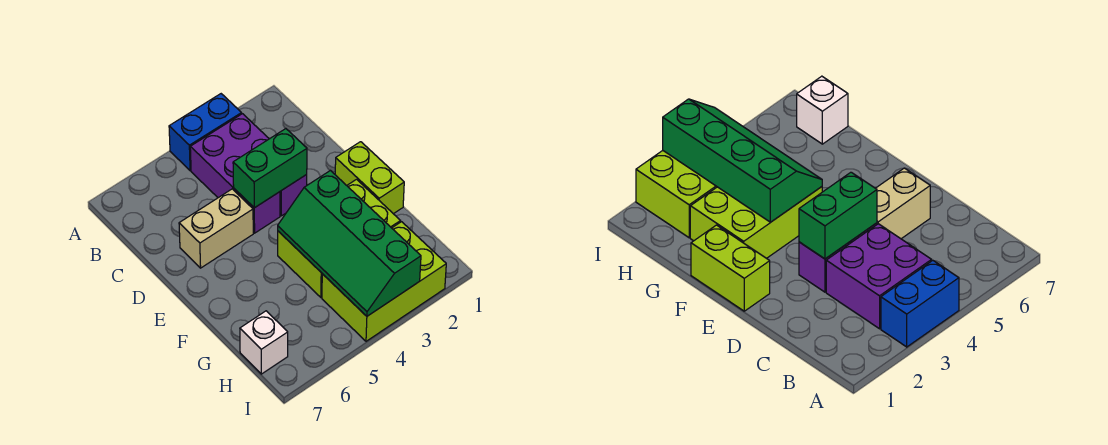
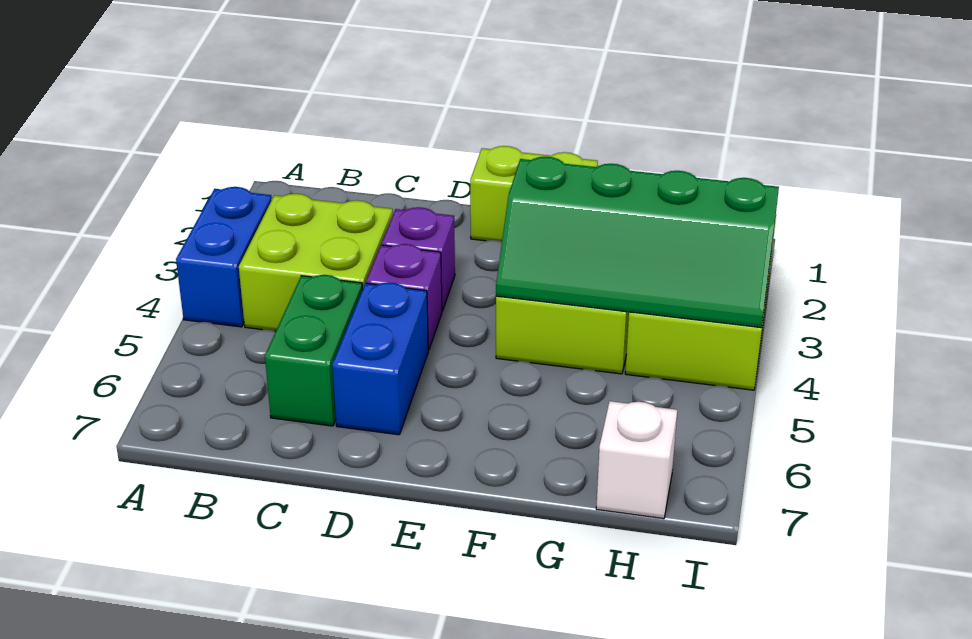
purple brick B3:C4 level 1 -> lime brick B3:C4 level 1
green brick D3:D4 level 2 -> green brick C5:C6 level 1
tan brick D5:D6 level 1 -> blue brick D5:D6 level 1

